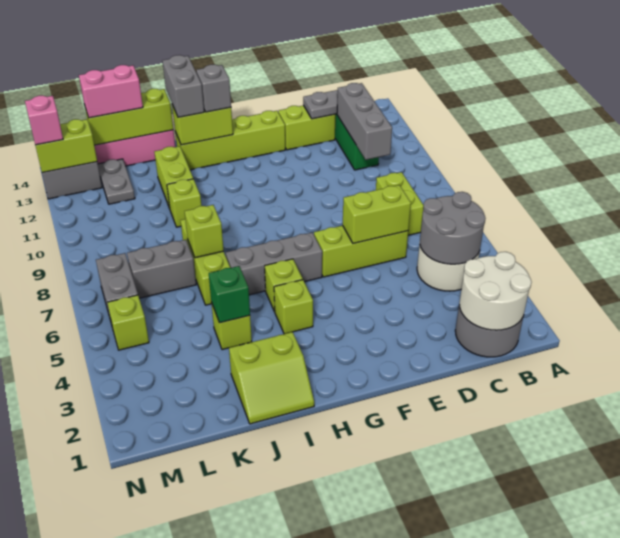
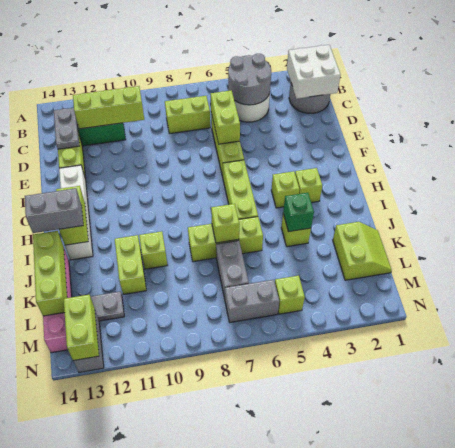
white round brick B1:C2 level 2 -> white brick B1:C2 level 2
grey brick C10:C12 level 2 -> lime brick C10:C12 level 2
lime brick F13:I13 level 1 -> white brick F13:I13 level 1
grey brick G6:I6 level 1 -> lime brick G6:I6 level 1
lime brick H5 level 1 -> lime brick H3 level 1
grey brick H13 level 3 -> none
lime slope I1:J2 level 1 top 2 -> lime slope K1:L2 level 1 top 2
lime brick J11:J12 level 1 -> lime brick J11:K11 level 1
pink brick K14:L14 level 3 -> none
pink brick N13 level 3 -> none

